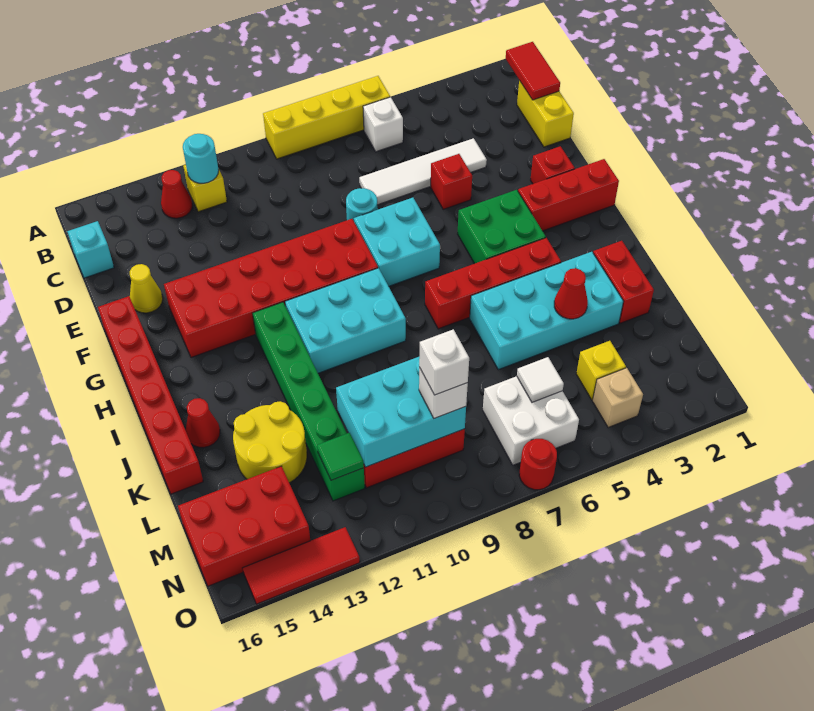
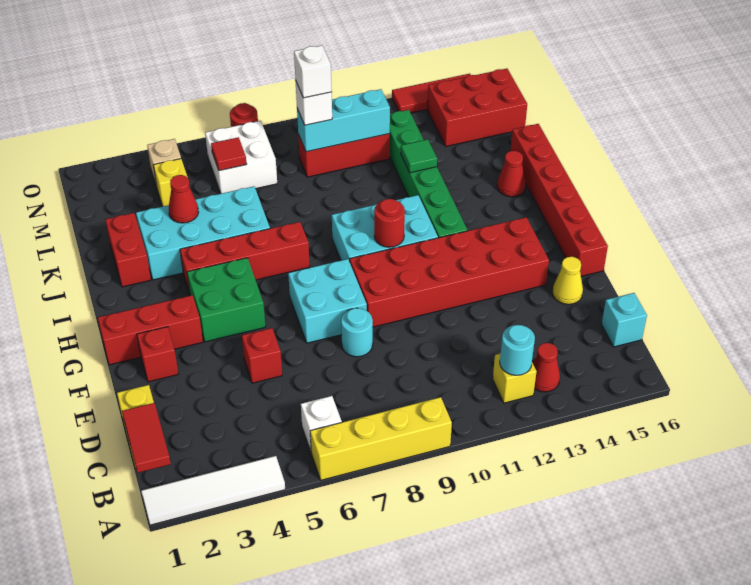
white tile D4:D7 level 1 -> white tile A1:A4 level 1
none -> red round brick H10 level 2
yellow round brick K13:L14 level 1 -> none
cyan brick L9:M11 level 2 -> cyan brick M9:M11 level 2
white tile M6 level 2 -> red tile M6 level 2
green tile M12 level 2 -> green tile K12 level 2

